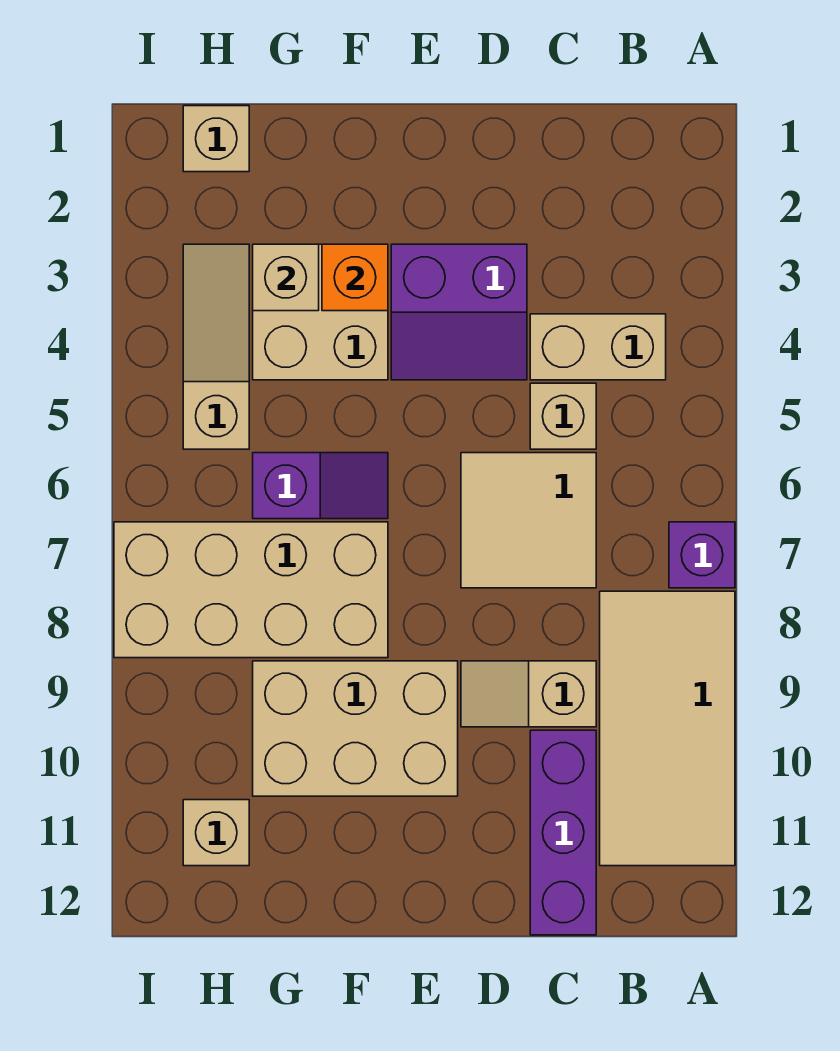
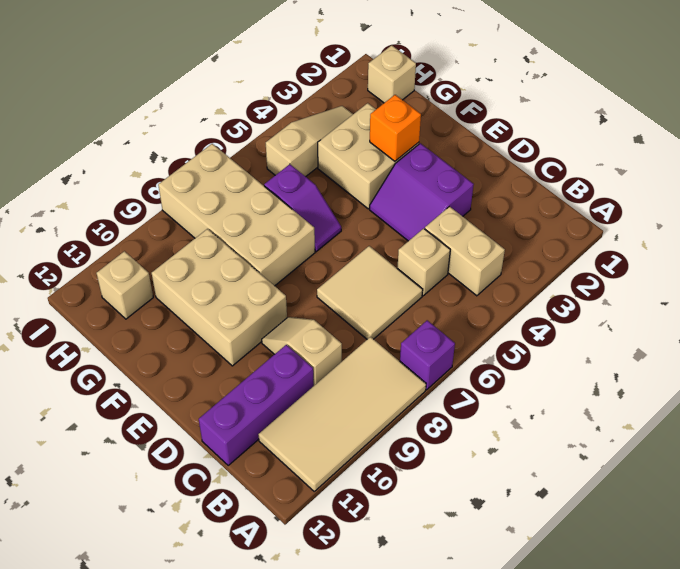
tan brick G3 level 2 -> none

